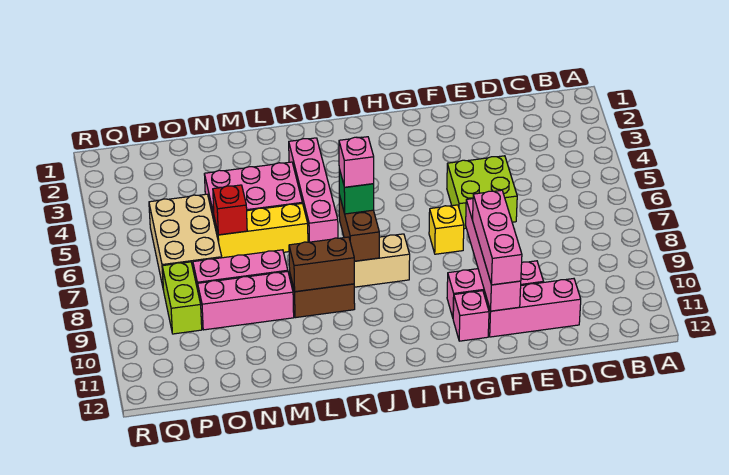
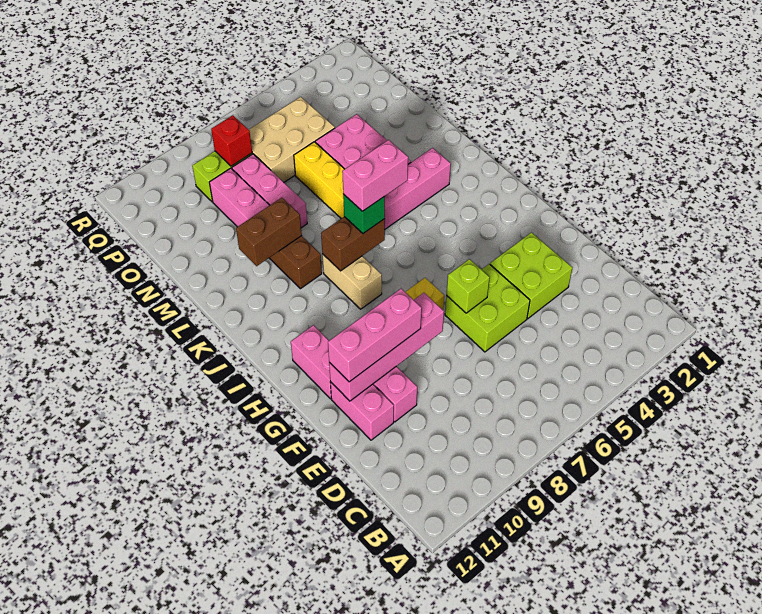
pink brick D11:F11 level 1 -> pink brick E11:F11 level 1
none -> lime brick E3:F4 level 1
none -> lime brick F6 level 2
pink brick G11 level 1 -> pink brick G11:H11 level 1
pink brick J7 level 4 -> pink brick J6:J7 level 4
brown brick K9:L9 level 2 -> brown brick L9:L10 level 2
red brick N6 level 2 -> red brick P8 level 2

